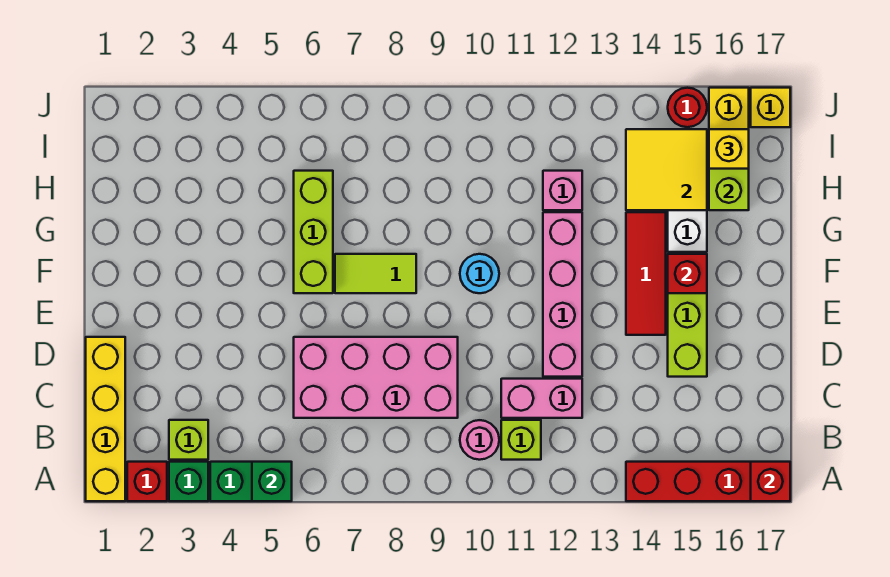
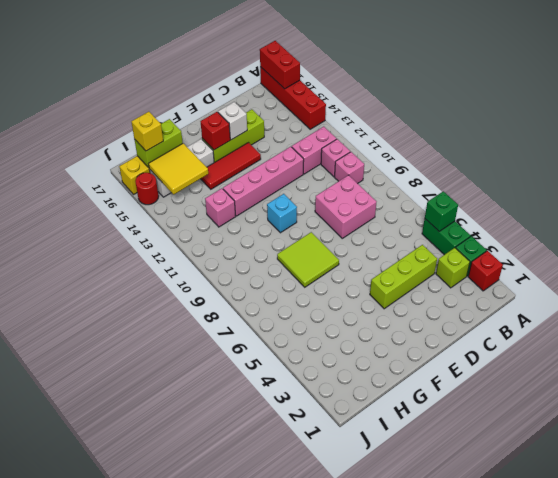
yellow brick A1:D1 level 1 -> none
red brick A17 level 2 -> red brick A16:A17 level 2
pink round brick B10 level 1 -> pink brick B10 level 1
lime brick B11 level 1 -> pink brick B11 level 1
pink brick C6:D9 level 1 -> pink brick C8:D9 level 1
pink brick C11:C12 level 1 -> pink brick B12:C12 level 1
none -> white brick E15 level 2
lime brick F6:H6 level 1 -> lime brick C4:E4 level 1
lime tile F7:F8 level 1 -> lime tile F7:G8 level 1
cyan round brick F10 level 1 -> cyan brick F10 level 1
yellow brick J17 level 1 -> none

